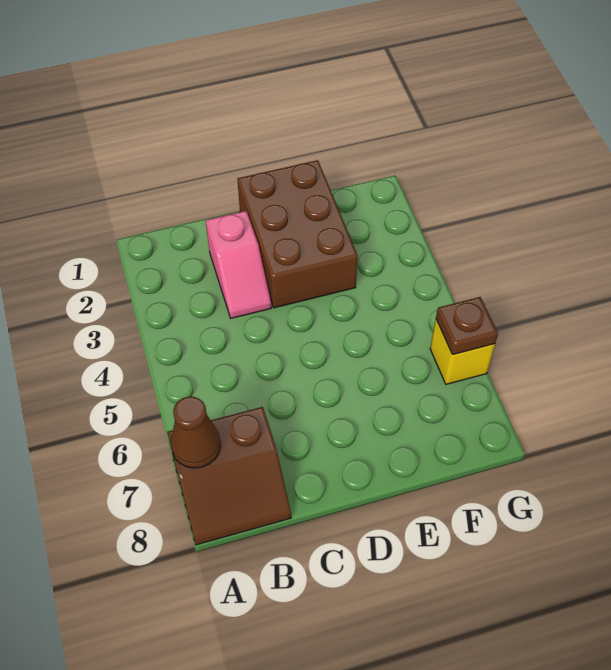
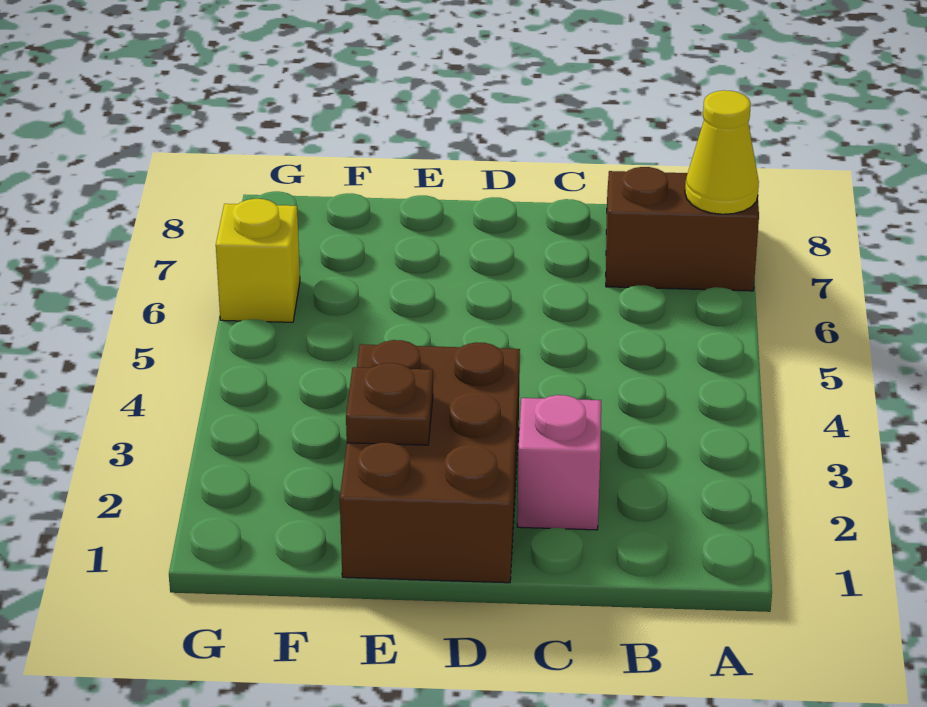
brown cone A7 level 2 -> yellow cone A7 level 2
brown plate G6 level 2 -> brown plate E2 level 2

